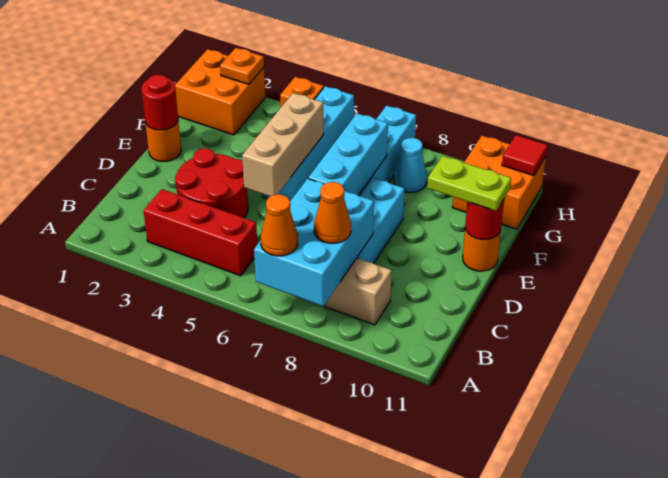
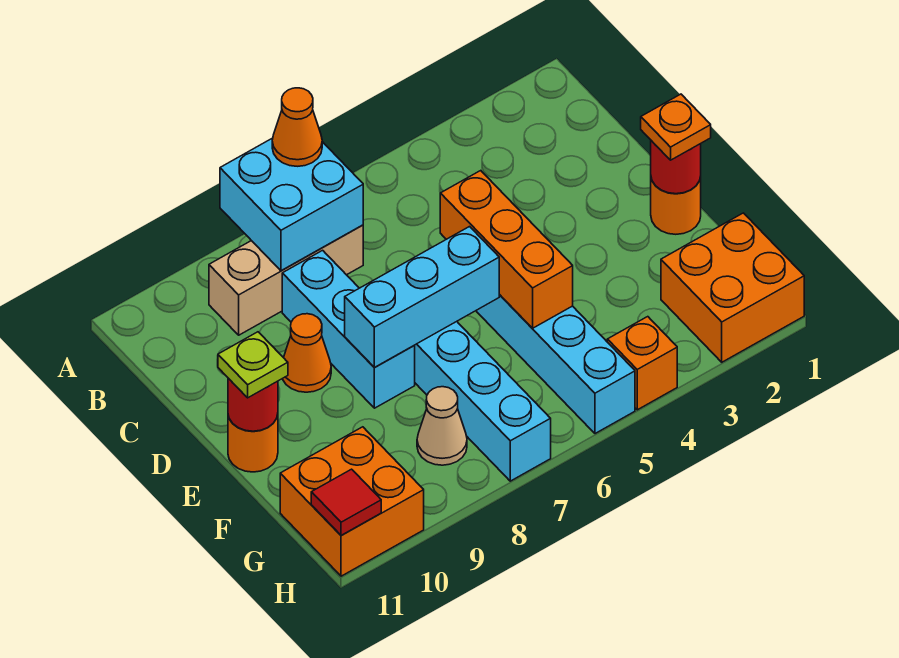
cyan brick A7:C8 level 2 -> cyan brick A7:B8 level 2
red brick B3:B5 level 1 -> none
orange cone B8 level 3 -> orange cone D9 level 1
red round brick C3:D4 level 1 -> none
tan brick D5:F5 level 2 -> orange brick D5:F5 level 2
cyan brick D7:F7 level 2 -> cyan brick E6:E8 level 2
lime plate E10:E11 level 3 -> lime plate E11 level 3
cyan cone G8 level 1 -> tan cone G8 level 1
orange plate H2 level 2 -> orange plate E1 level 3

